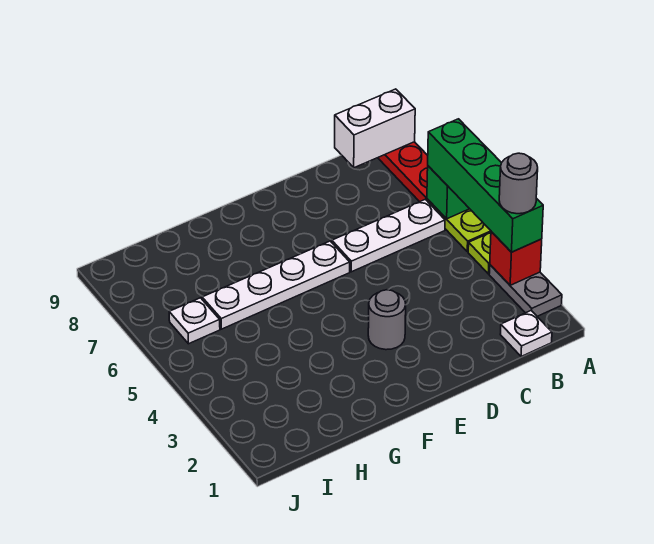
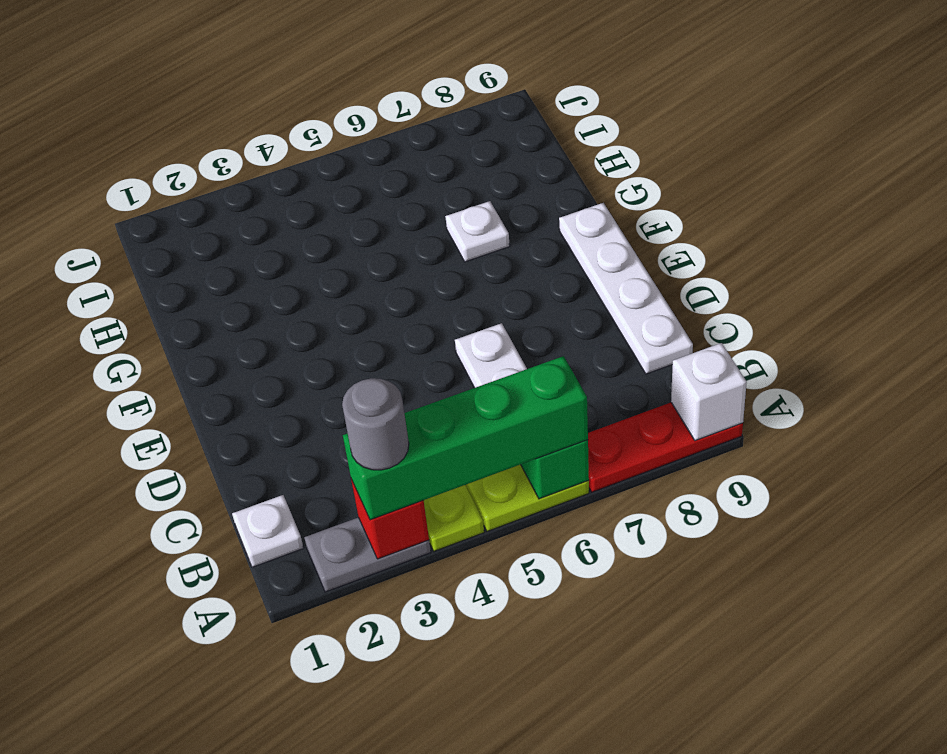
white brick A9:B9 level 2 -> white brick A9 level 2
grey round brick E3 level 1 -> none
white plate E6:H6 level 1 -> white plate C9:F9 level 1
white plate I6 level 1 -> white plate G7 level 1

